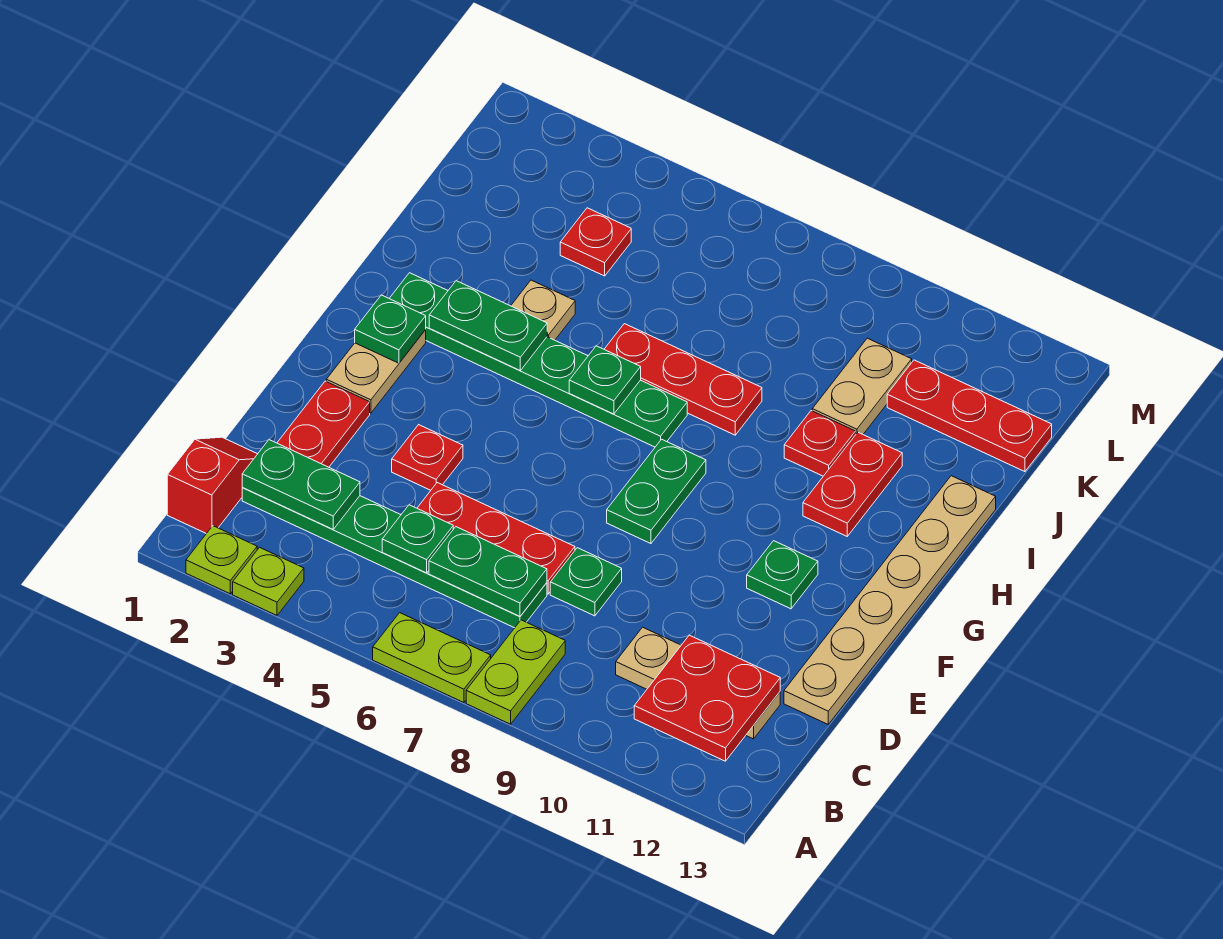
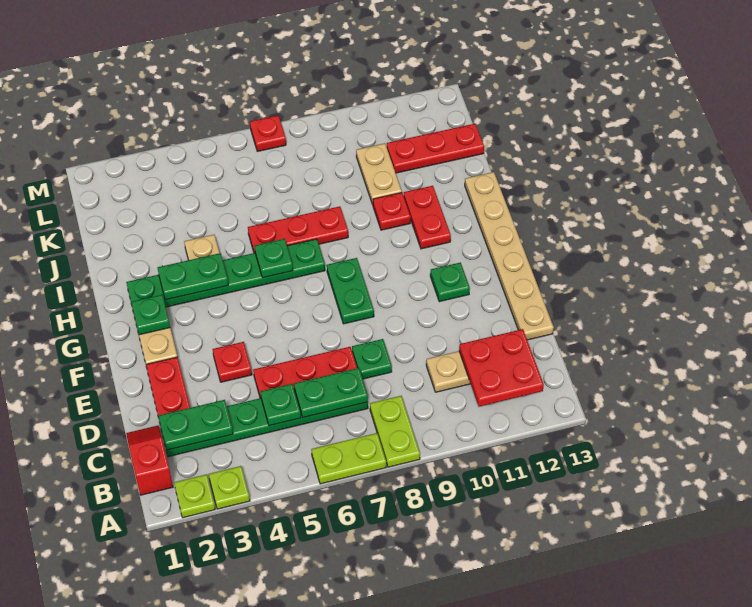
red plate K4 level 1 -> red plate M7 level 1

